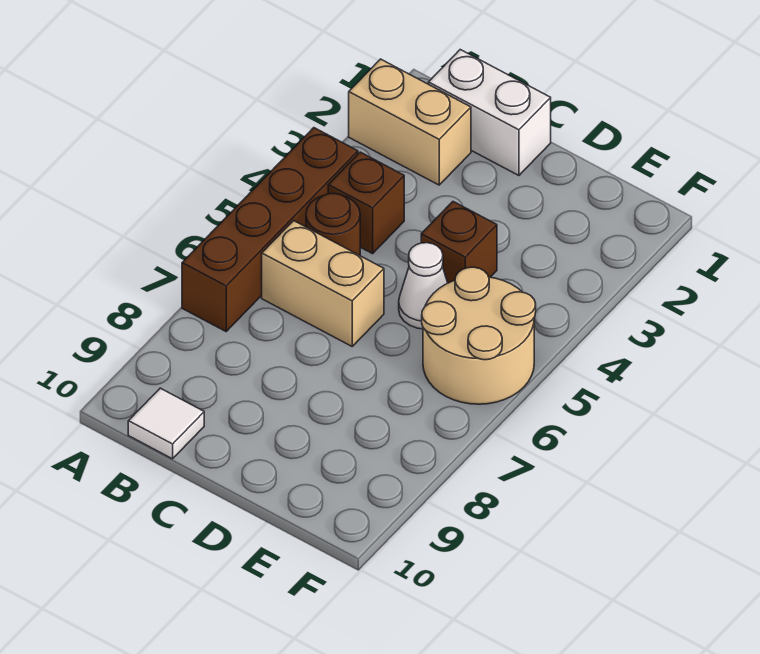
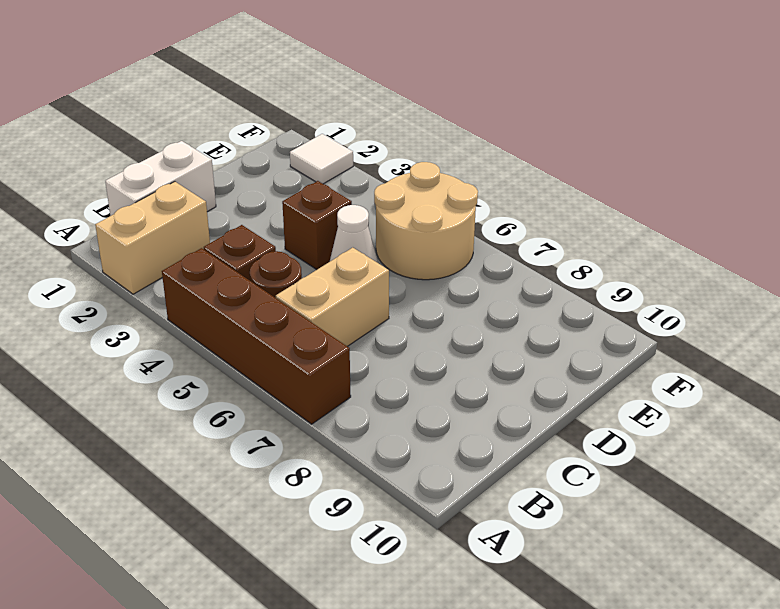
white tile B10 level 1 -> white tile F2 level 1

